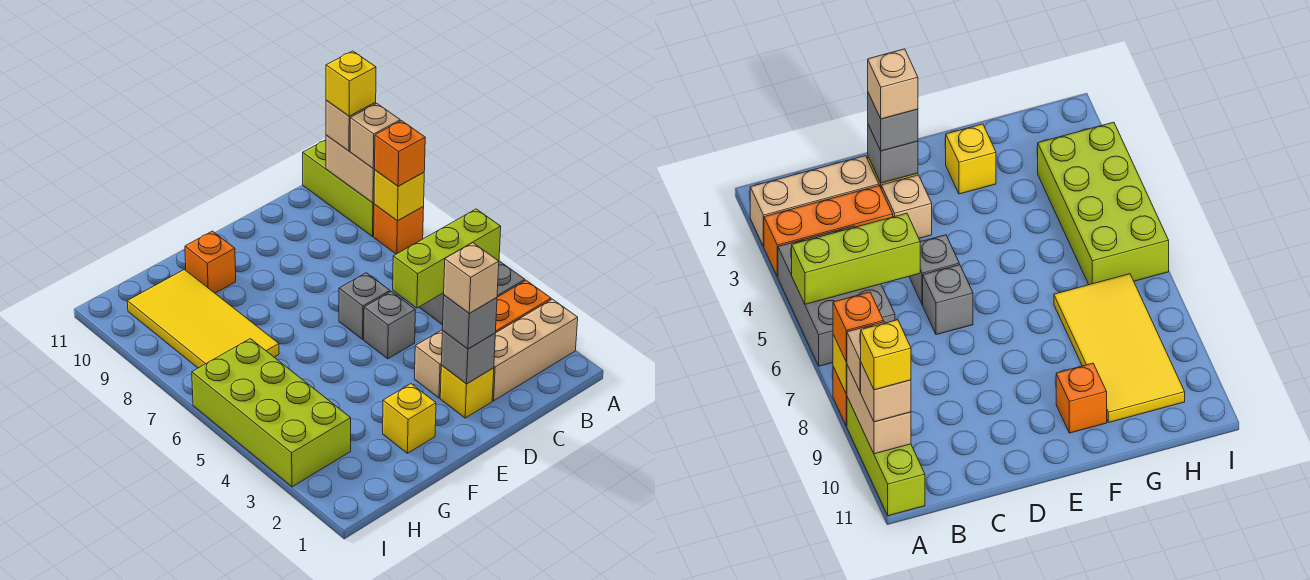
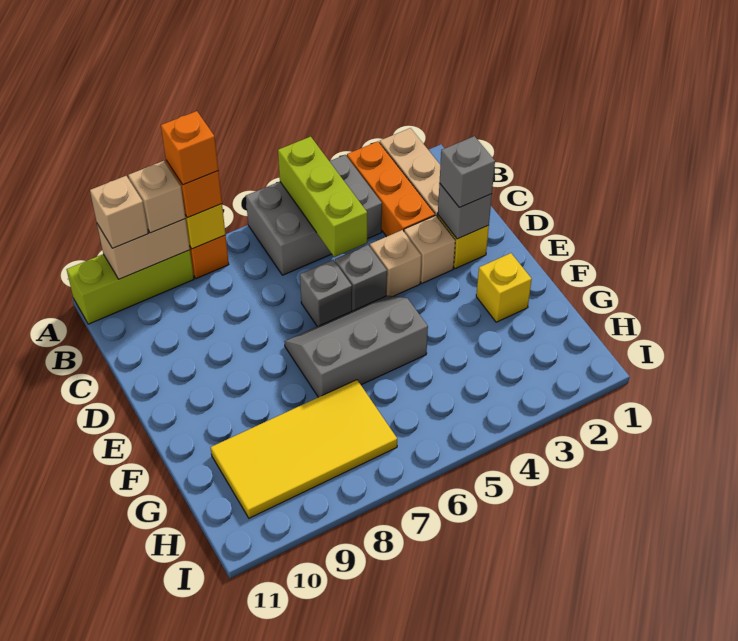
yellow brick A10 level 4 -> none
tan brick D2 level 4 -> tan brick D4 level 1
none -> grey slope E5:F7 level 1 top F
orange brick F10 level 1 -> orange brick A8 level 4
lime brick H3:I6 level 1 -> none

